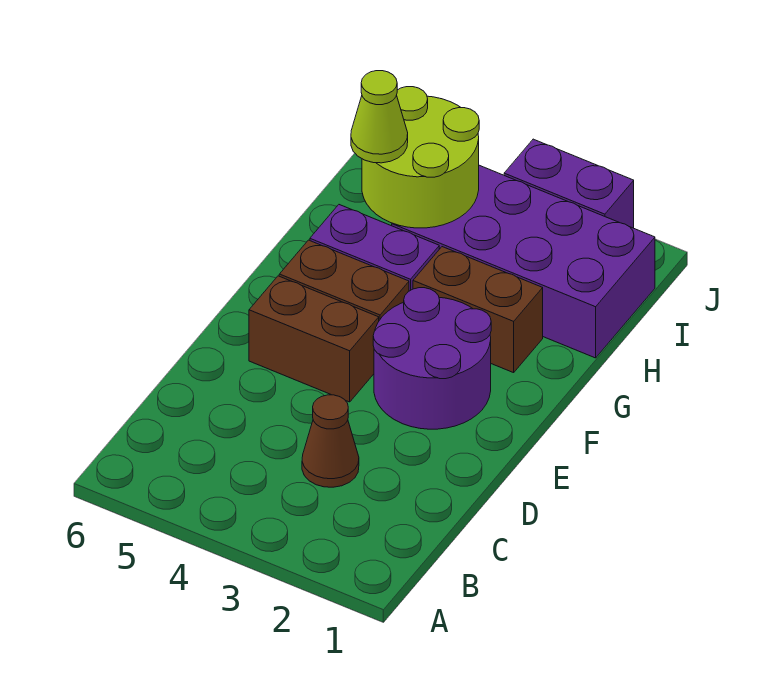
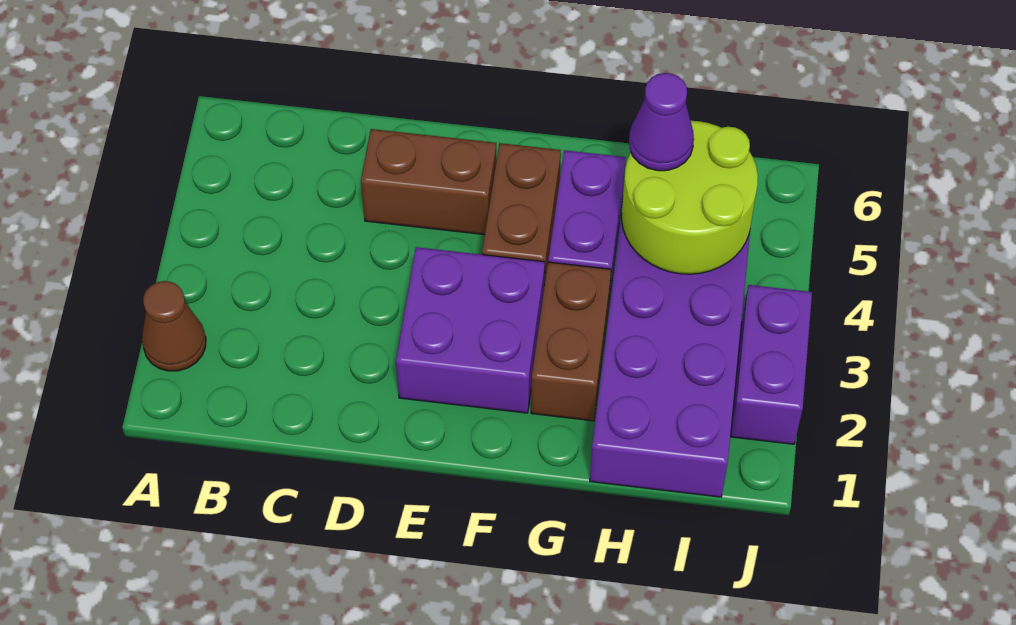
brown cone C3 level 1 -> brown cone A2 level 1
purple round brick E2:F3 level 1 -> purple brick E2:F3 level 1
brown brick E4:E5 level 1 -> brown brick D5:E5 level 1
lime cone H5 level 3 -> purple cone H5 level 3

